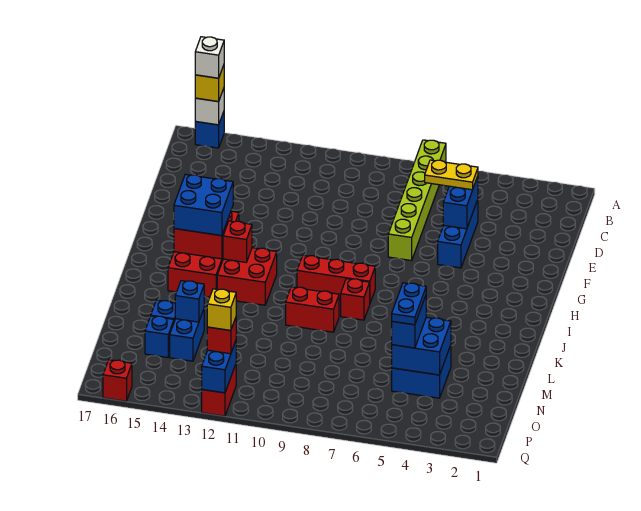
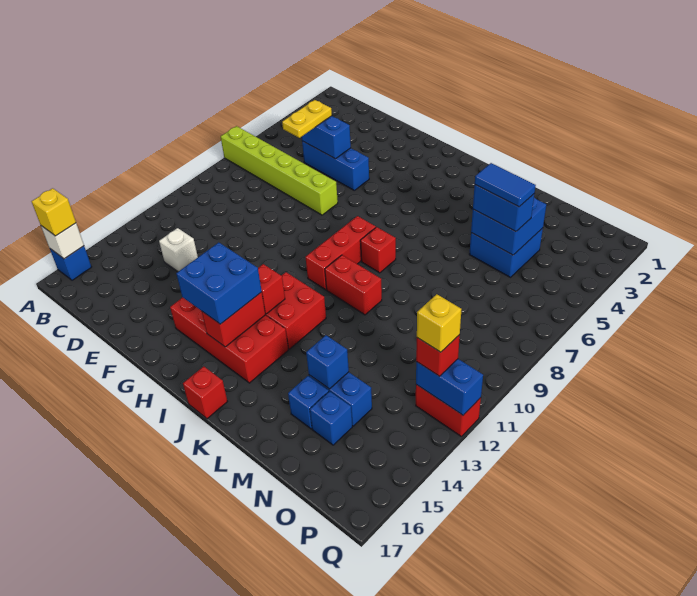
white brick A16 level 4 -> white brick D13 level 1
red brick K9:K10 level 1 -> red brick J10:K10 level 1
blue plate M5:N5 level 4 -> blue tile M5:N5 level 4
red brick Q16 level 1 -> red brick J17 level 1

